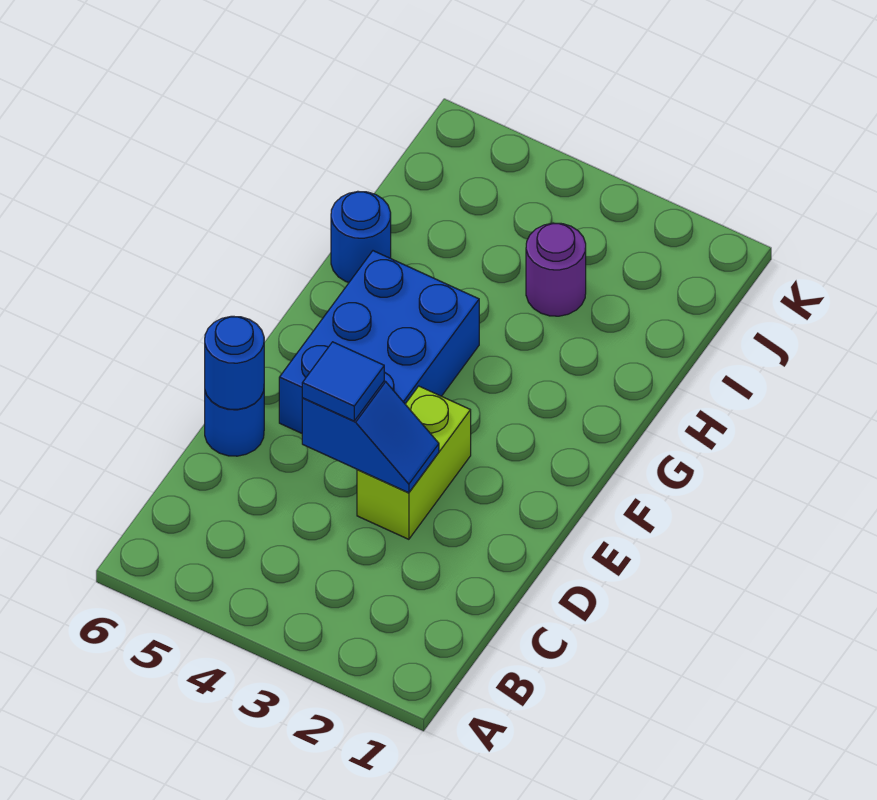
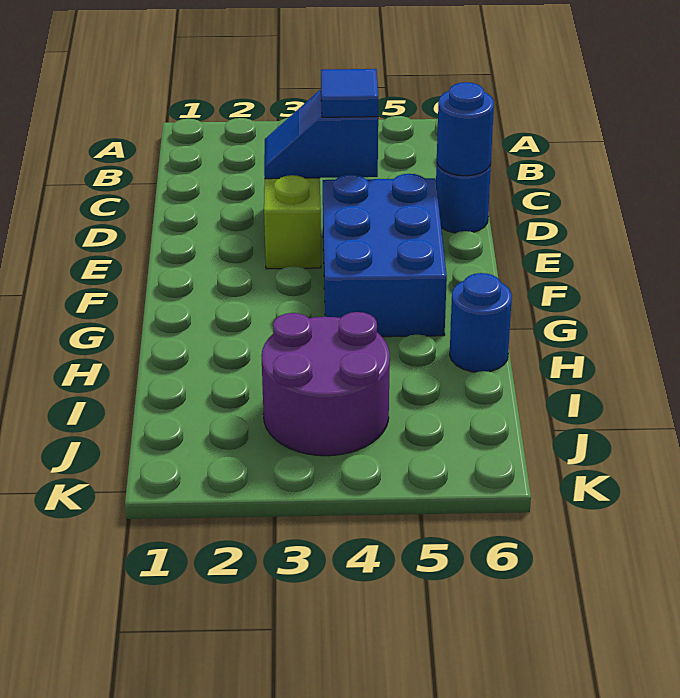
purple round brick I3 level 1 -> purple round brick I3:J4 level 1

